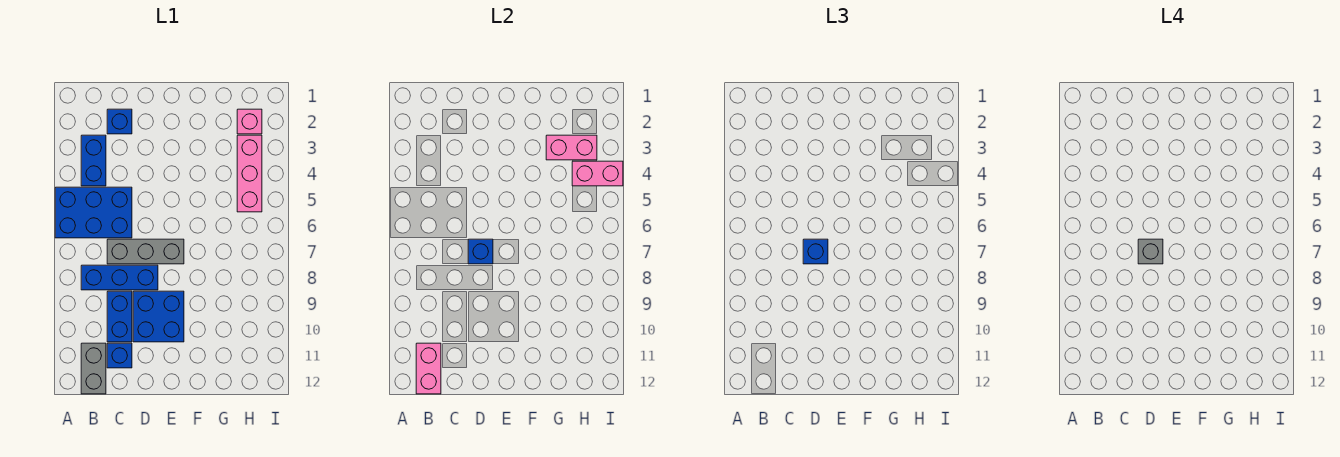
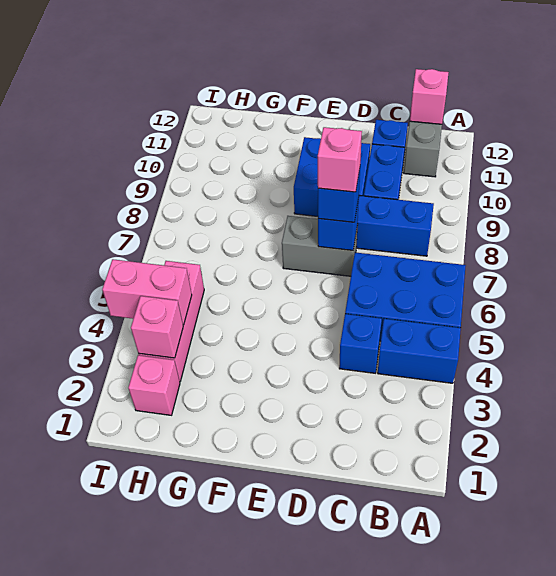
blue brick B3:B4 level 1 -> blue brick A4:B4 level 1
pink brick B11:B12 level 2 -> pink brick B12 level 2
blue brick C2 level 1 -> blue brick C4 level 1
grey brick C7:E7 level 1 -> grey brick D7:E7 level 1
grey brick D7 level 4 -> pink brick D7 level 4
pink brick G3:H3 level 2 -> pink brick H3 level 2

